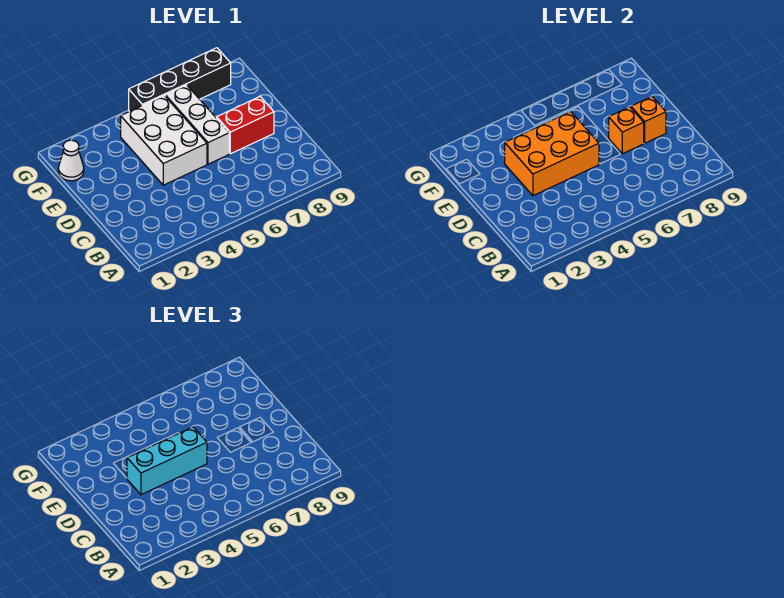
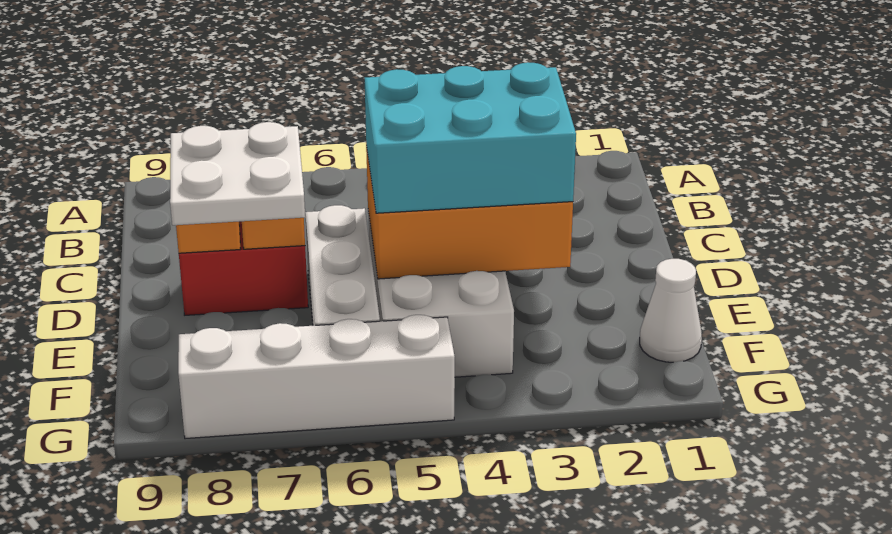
cyan brick D3:D5 level 3 -> cyan brick D3:E5 level 3
none -> white plate D7:E8 level 3
black brick G5:G8 level 1 -> white brick G5:G8 level 1

